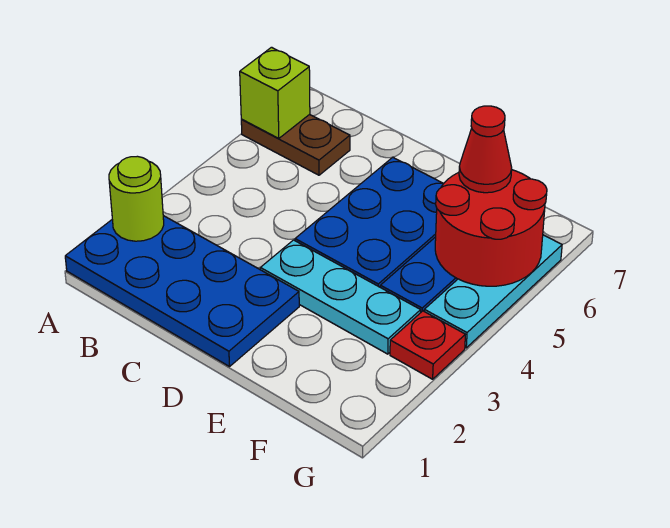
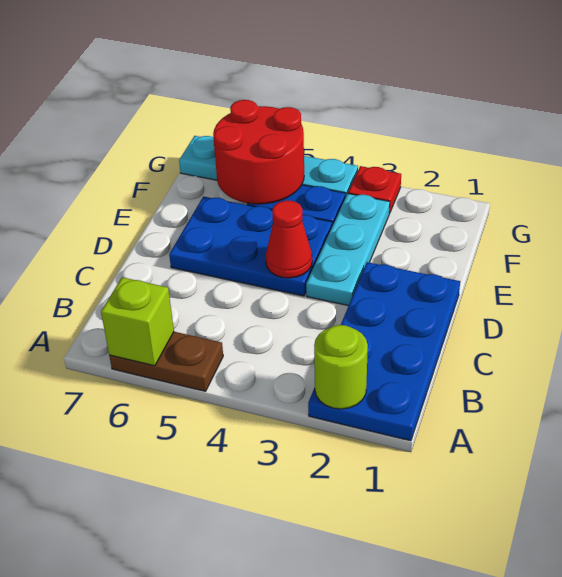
brown plate A6:B6 level 1 -> brown plate A5:A6 level 1
red cone F6 level 3 -> red cone D4 level 2
cyan plate G4:G6 level 1 -> cyan plate G4:G7 level 1

